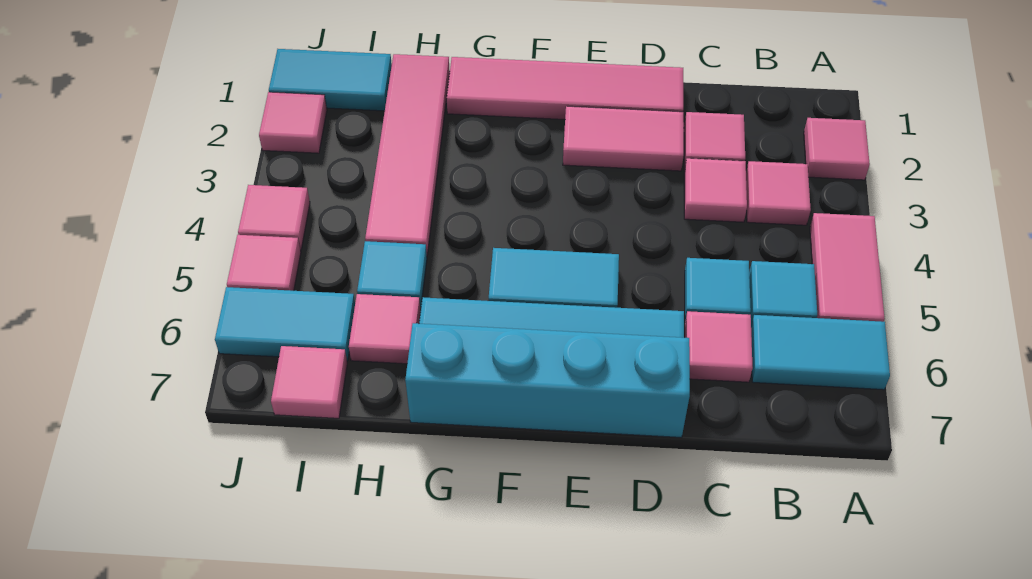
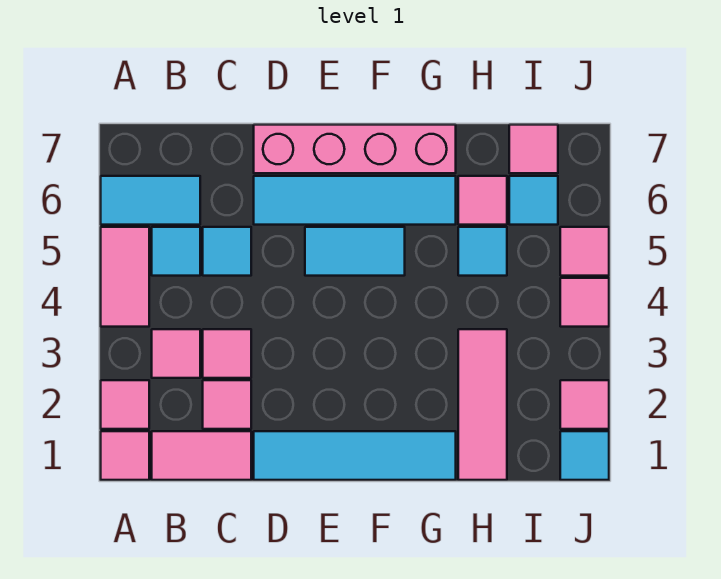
pink tile C6 level 1 -> pink tile A1 level 1
pink tile D1:G1 level 1 -> cyan tile D1:G1 level 1
pink tile D2:E2 level 1 -> pink tile B1:C1 level 1
cyan brick D7:G7 level 1 -> pink brick D7:G7 level 1
pink tile H1:H4 level 1 -> pink tile H1:H3 level 1
cyan tile I1:J1 level 1 -> cyan tile J1 level 1
cyan tile I6:J6 level 1 -> cyan tile I6 level 1

